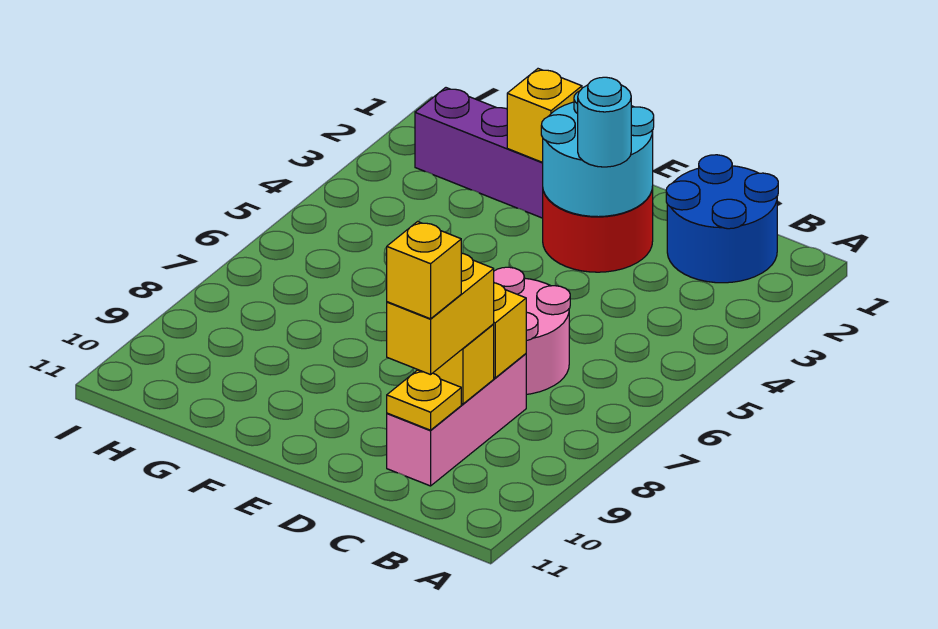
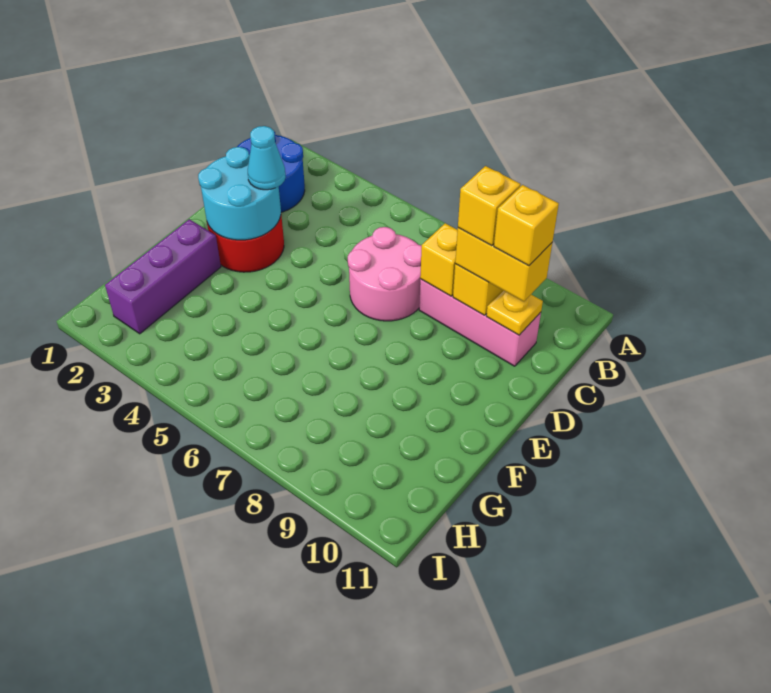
cyan round brick D3 level 3 -> cyan cone D3 level 3
yellow brick F2 level 2 -> yellow brick C9 level 4

